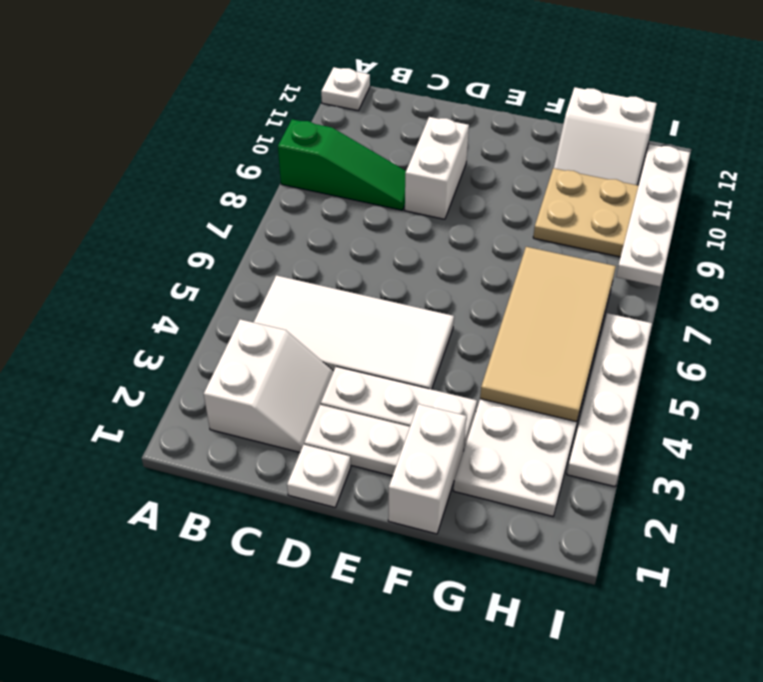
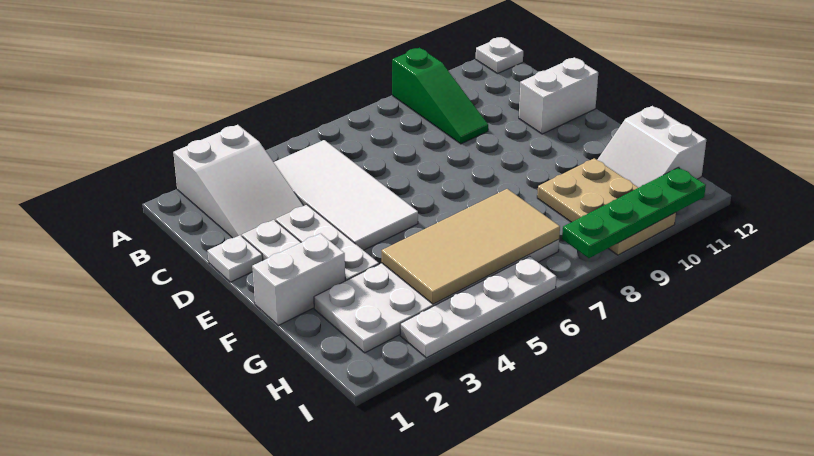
white slope B2:C3 level 1 top B -> white slope A2:C3 level 1 top A
white brick D9:D10 level 1 -> white brick D11:D12 level 1
white plate I8:I11 level 2 -> green plate I8:I11 level 2

